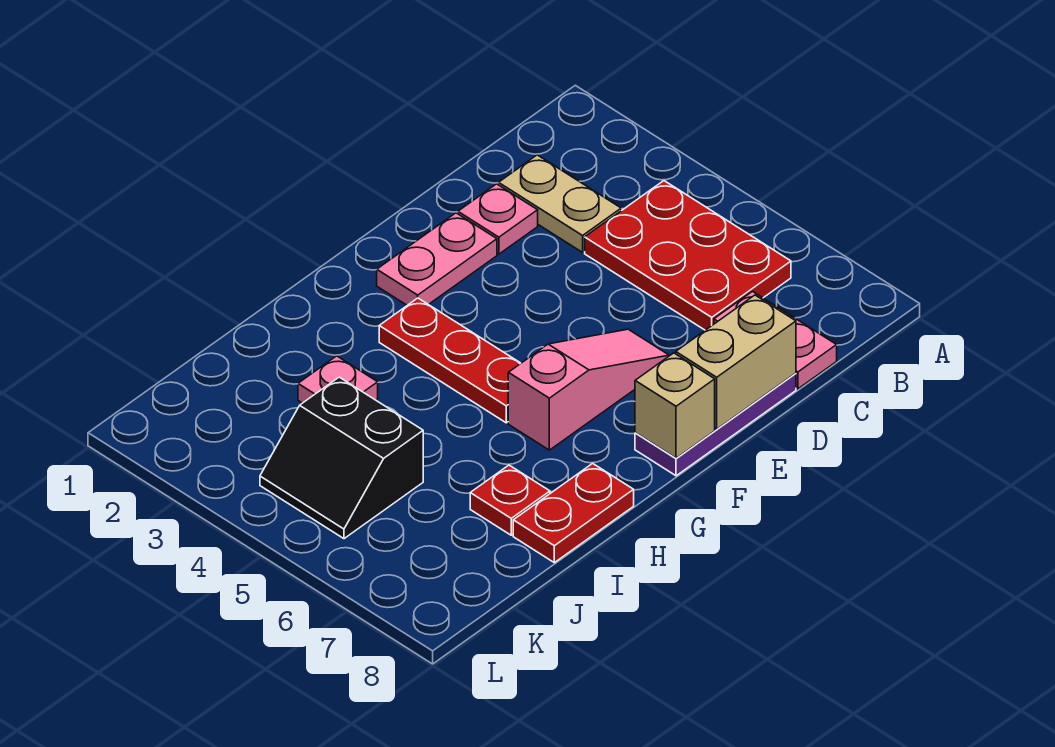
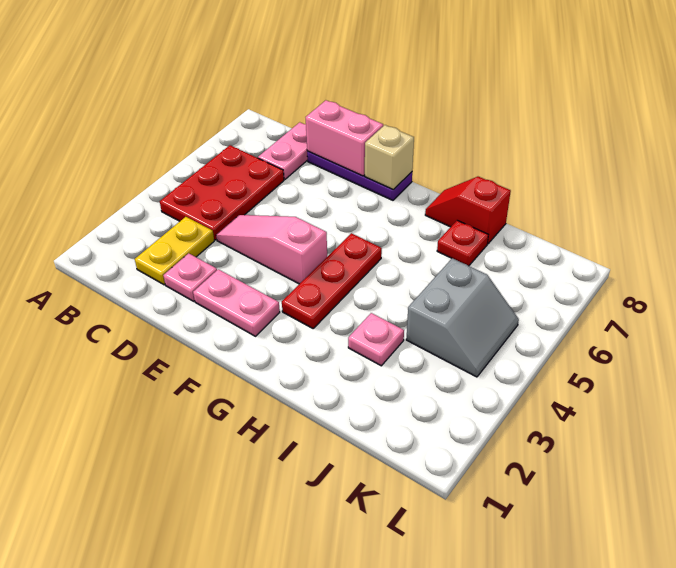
tan plate C2:C3 level 1 -> yellow plate C2:C3 level 1
tan brick D8:E8 level 2 -> pink brick D8:E8 level 2
pink slope E6:G6 level 1 top G -> pink slope D4:F4 level 1 top F
red plate H8:I8 level 1 -> red slope H8:I8 level 1 top I
black slope J4:K5 level 1 top J -> grey slope J4:K5 level 1 top J

